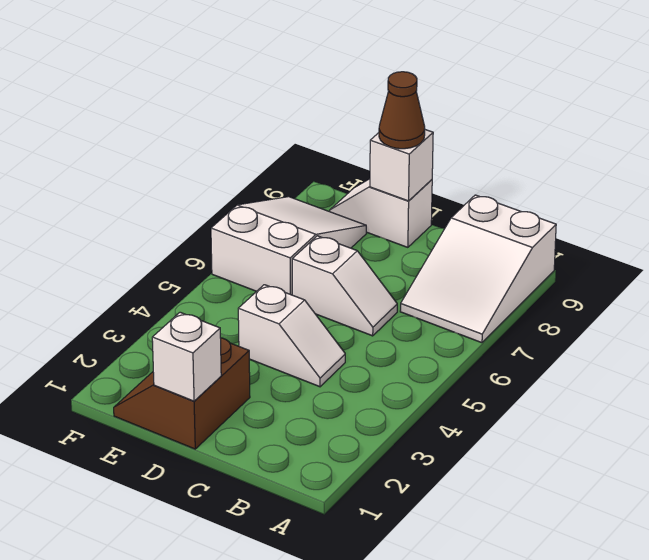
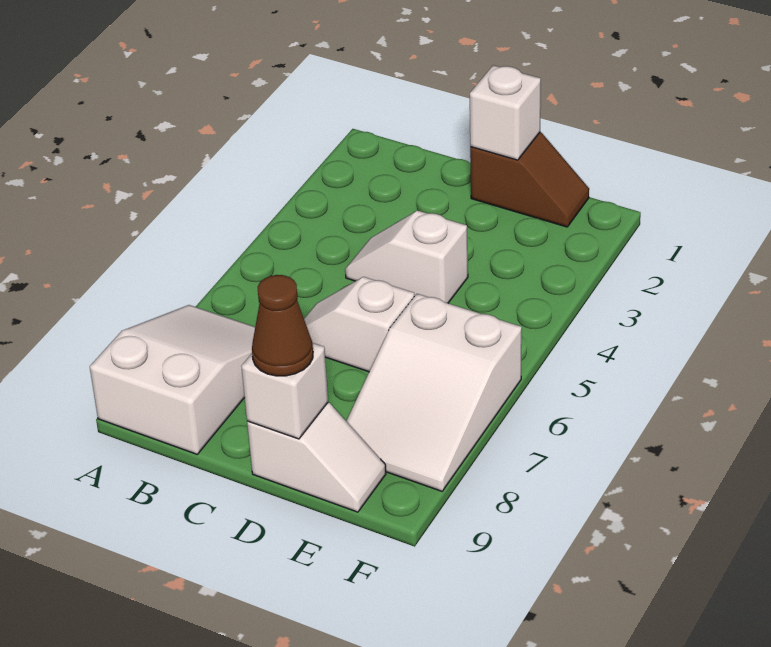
brown slope D1:E2 level 1 top D -> brown slope D1:E1 level 1 top D

